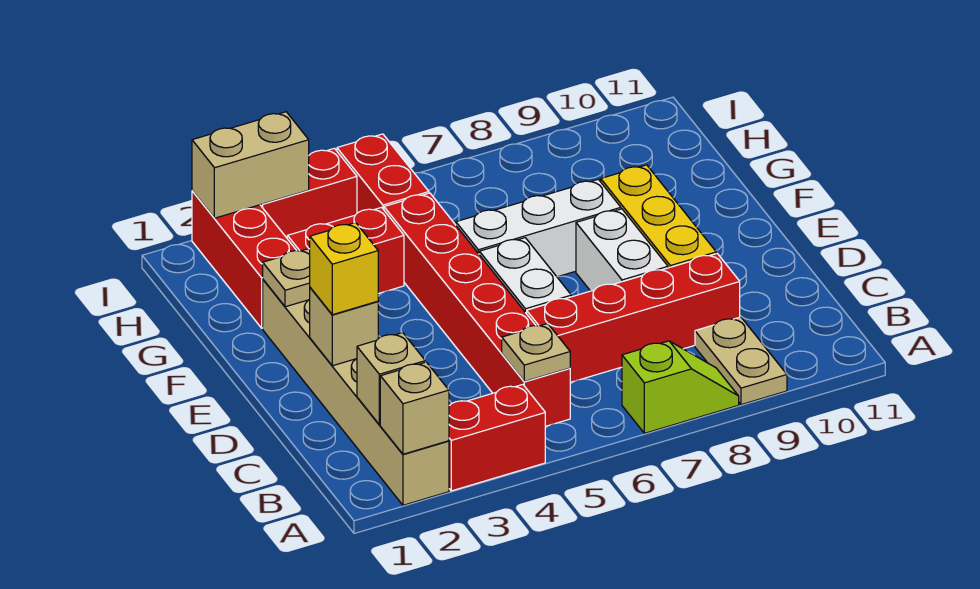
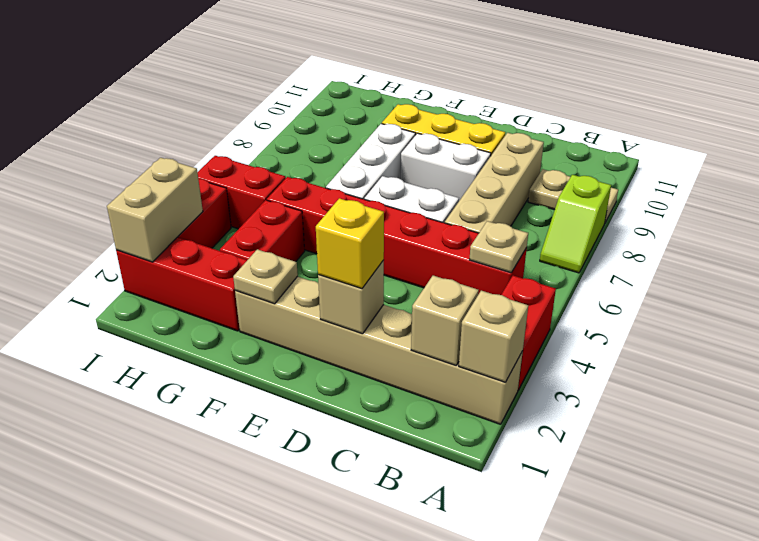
lime slope A7:A8 level 1 top 7 -> lime slope A7:A8 level 1 top 8
red brick C6:C9 level 1 -> tan brick C6:C9 level 1

